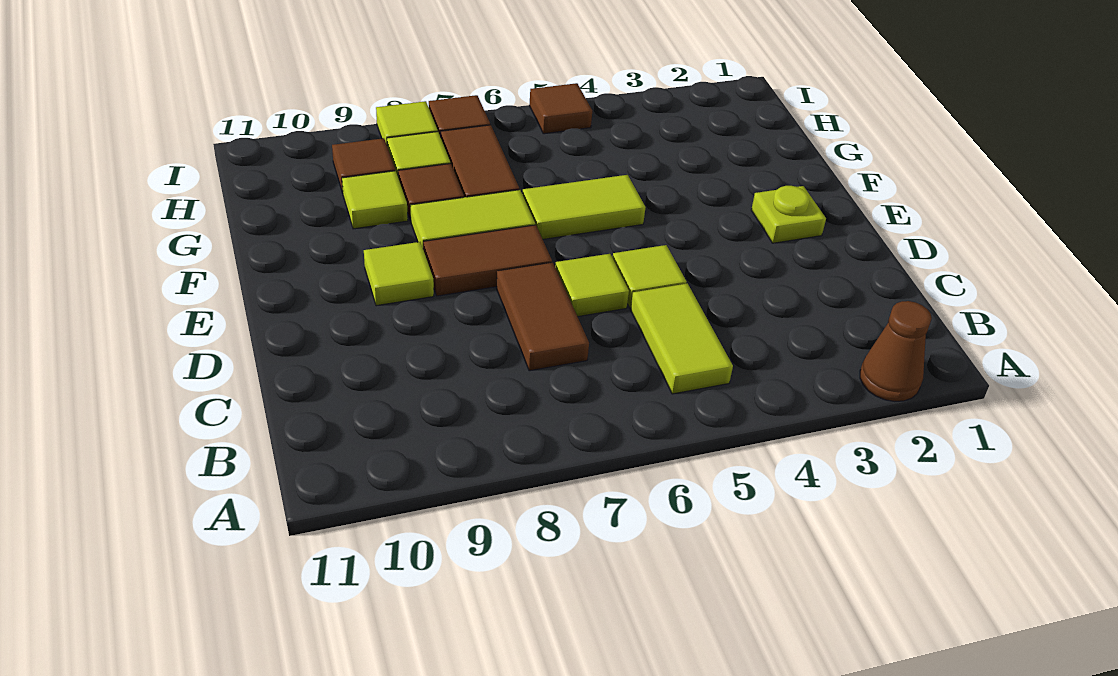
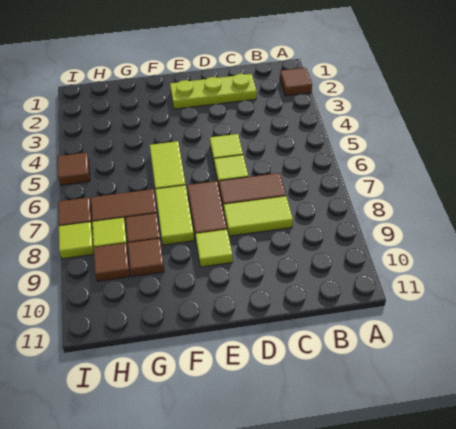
brown cone A2 level 1 -> brown tile A2 level 1
lime tile B5:C5 level 1 -> lime tile C8:D8 level 1
lime plate E2 level 1 -> lime plate C2:E2 level 1
lime tile G9 level 1 -> brown tile G9 level 1

